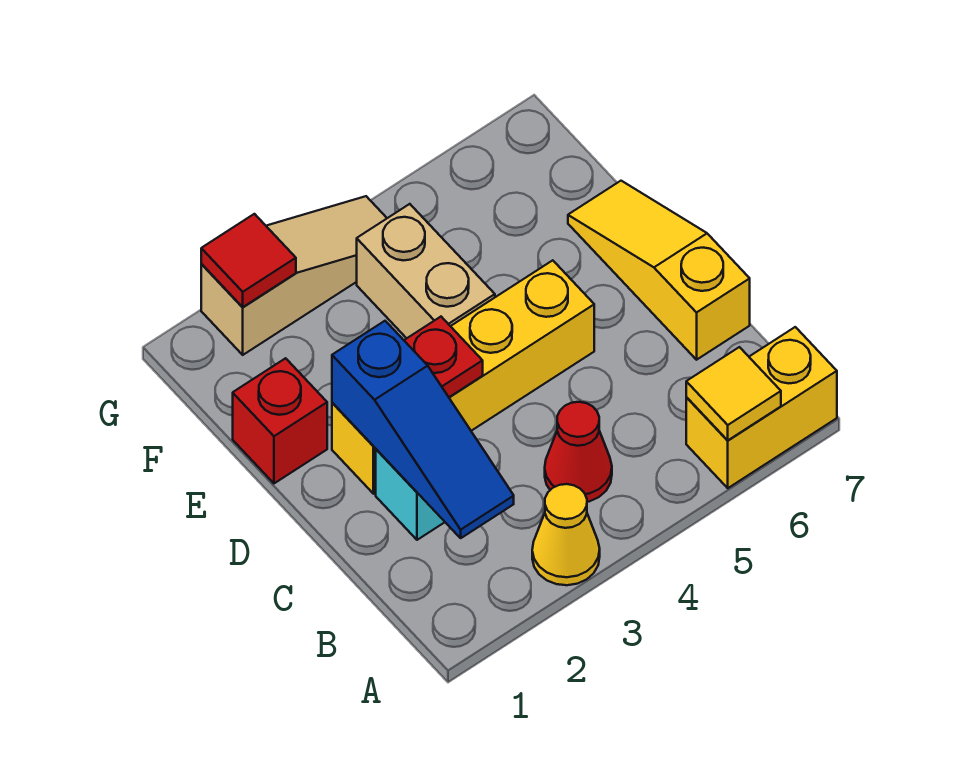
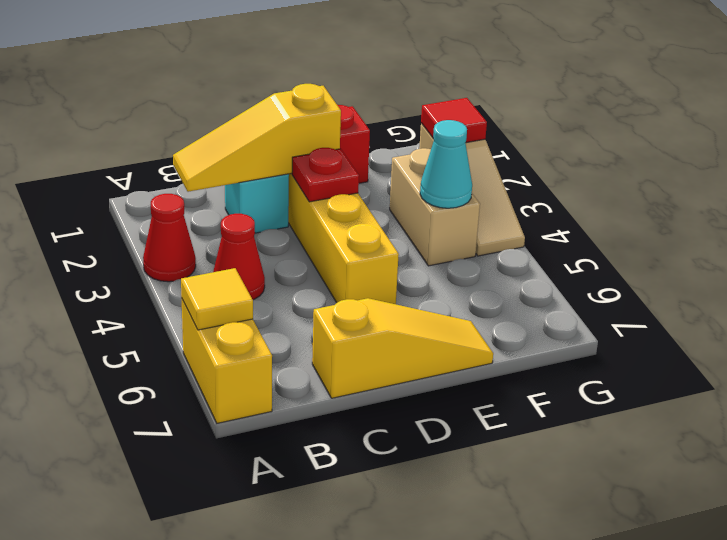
yellow cone A3 level 1 -> red cone A3 level 1
blue slope B2:D2 level 2 top D -> yellow slope B2:D2 level 2 top D
tan brick E4:F4 level 1 -> tan brick F3:F4 level 1
none -> cyan cone F4 level 2

